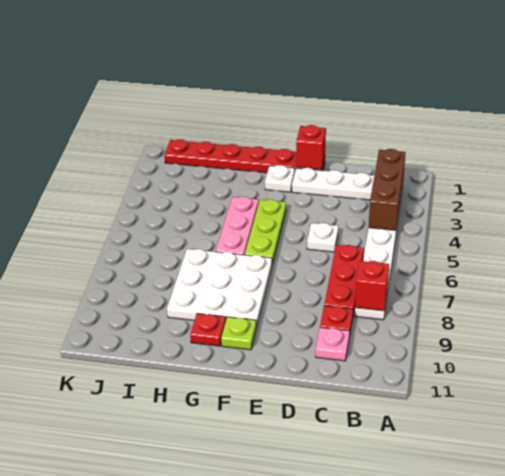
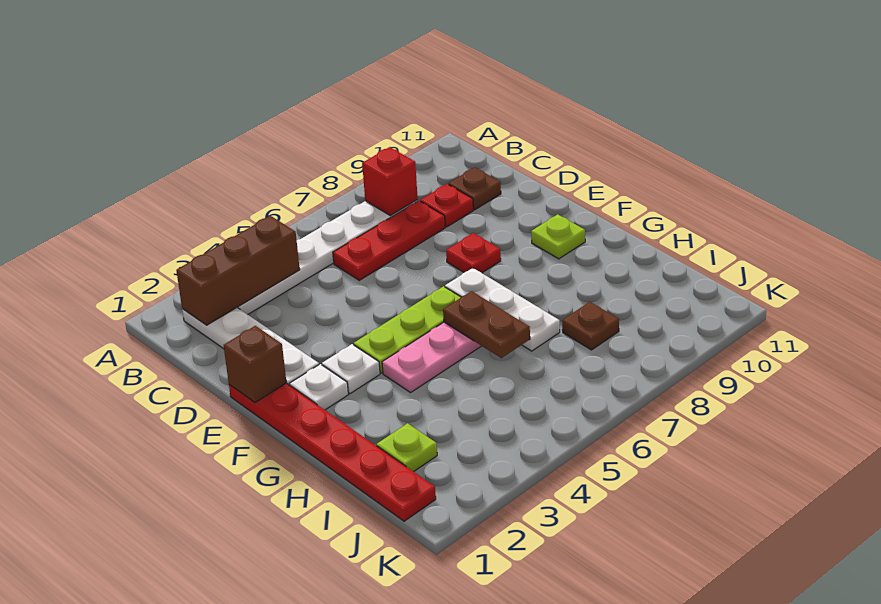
pink plate C10 level 1 -> brown plate C10 level 1
white plate D5 level 1 -> white plate F3 level 1
red brick E1 level 2 -> brown brick E1 level 2
white plate F7:H9 level 1 -> white plate F7:H7 level 1
none -> brown plate G6:H6 level 2
red plate G10 level 1 -> red plate E8 level 1
none -> lime plate I2 level 1
none -> brown plate I8 level 1

